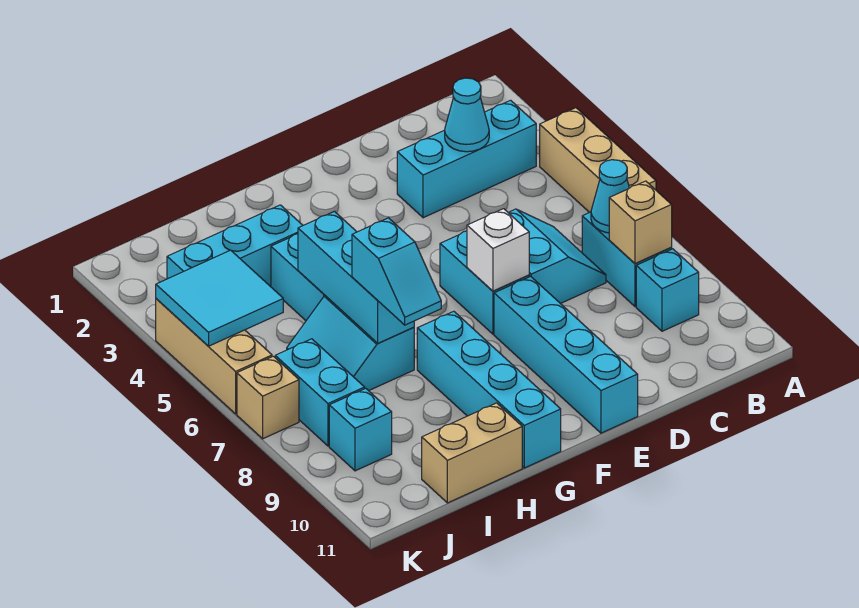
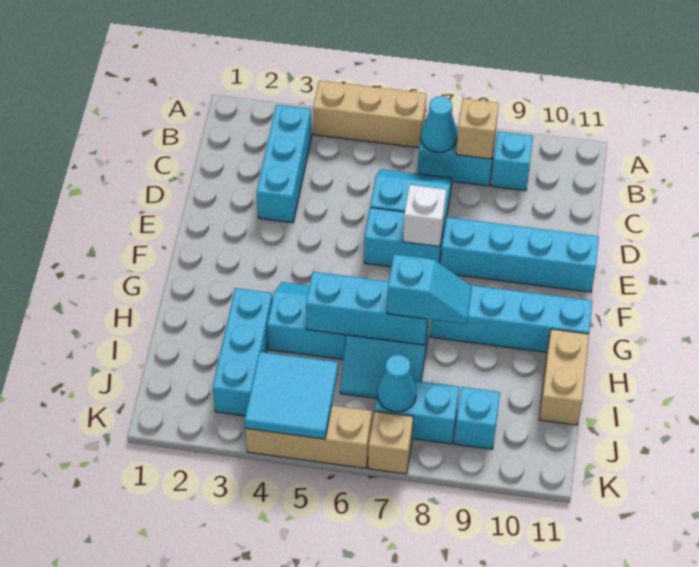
cyan cone C3 level 2 -> cyan cone J7 level 2

